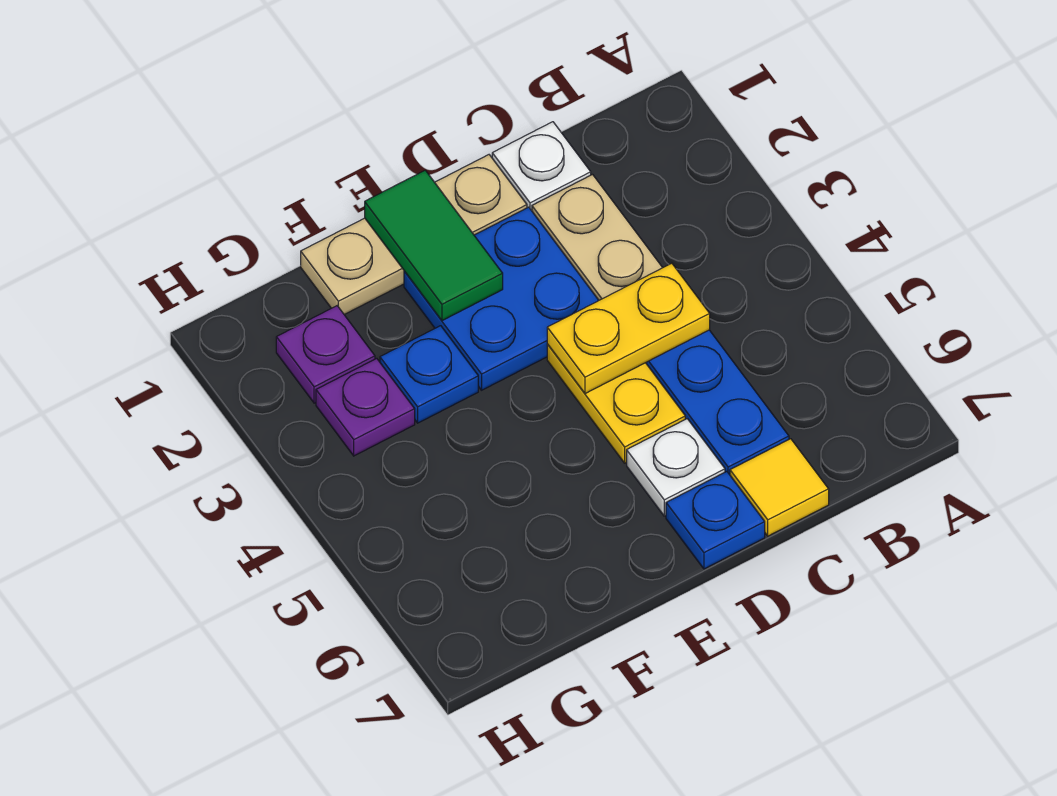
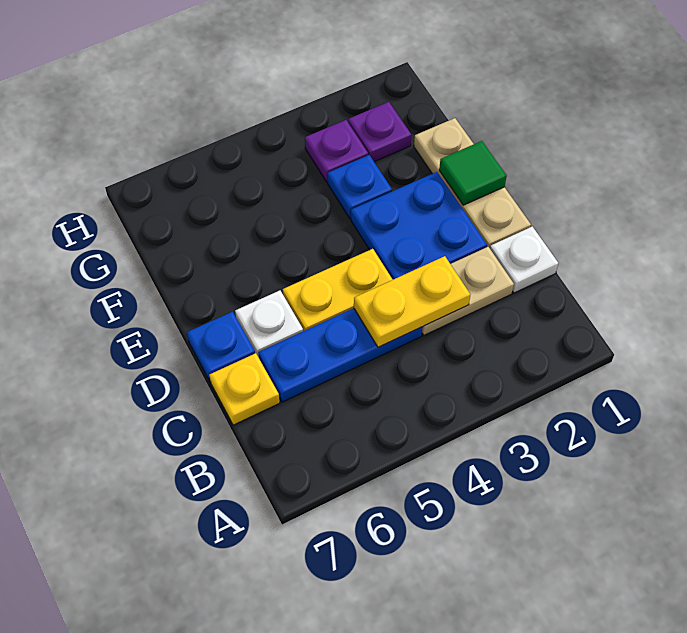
yellow plate C4:D4 level 2 -> yellow plate C3:C4 level 2
yellow tile C7 level 1 -> yellow plate C7 level 1
green tile E1:E2 level 2 -> green tile E1 level 2

